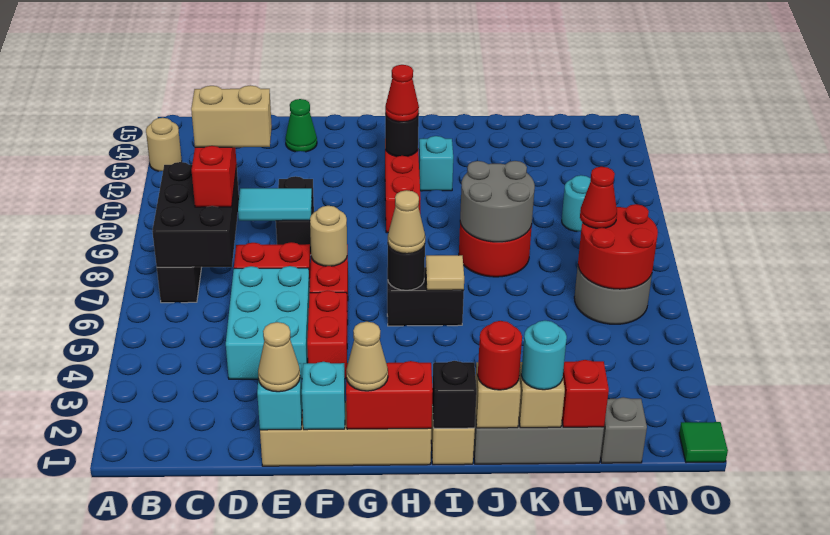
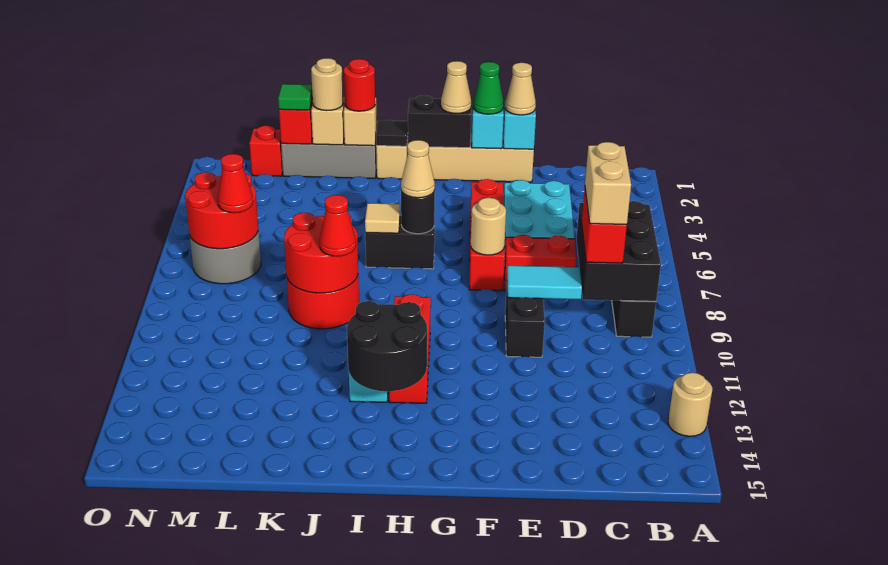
tan brick C9:D9 level 4 -> tan brick C8:C9 level 4
green cone E14 level 1 -> green cone F1 level 3
red brick G1:H1 level 2 -> black brick G1:H1 level 2
black round brick H12 level 2 -> black round brick H12:I13 level 2
red cone H12 level 3 -> red cone J9 level 3
black brick I1 level 2 -> black tile I1 level 2
grey round brick J8:K9 level 2 -> red round brick J8:K9 level 2
cyan round brick K1 level 3 -> tan round brick K1 level 3
grey brick M1 level 1 -> red brick M1 level 1
cyan round brick M10 level 1 -> none
green tile O1 level 1 -> green tile L1 level 3

